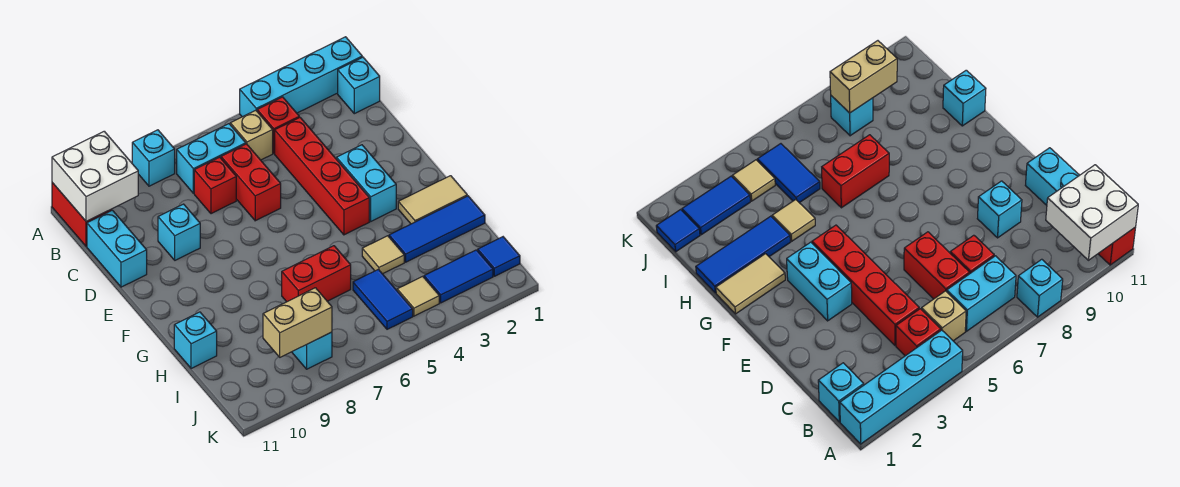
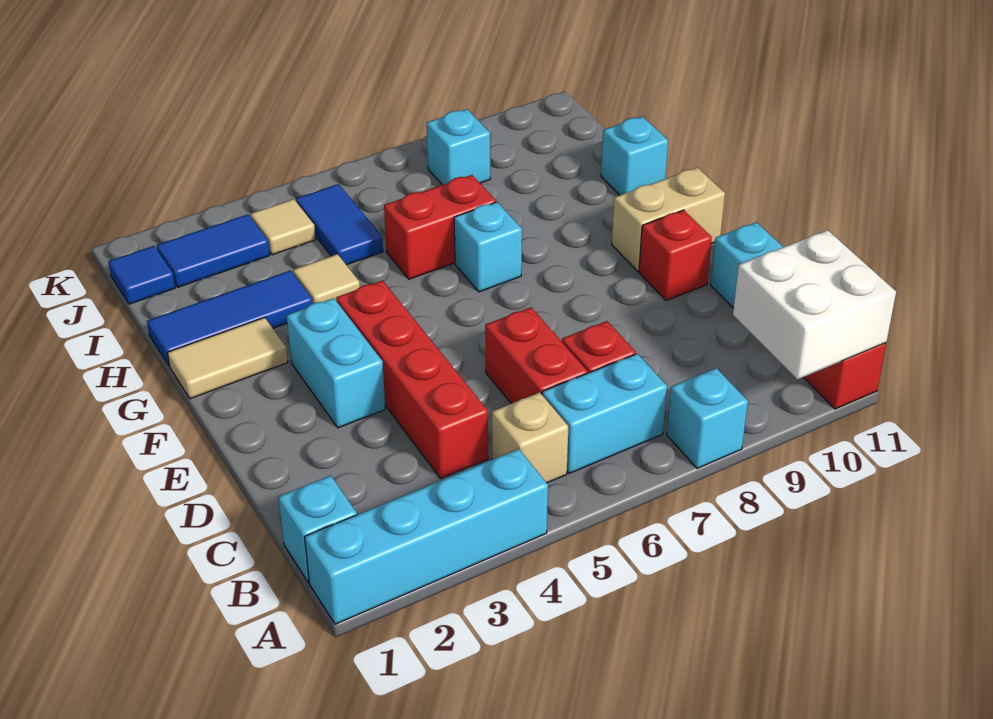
red brick B4 level 1 -> red brick E10 level 1
cyan brick D9 level 1 -> cyan brick G7 level 1
tan brick J8:J9 level 2 -> tan brick F10:F11 level 1

